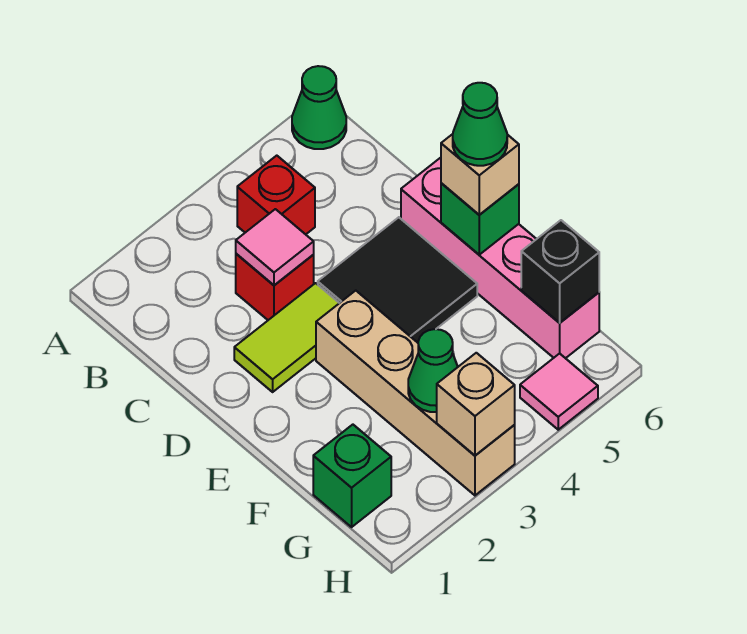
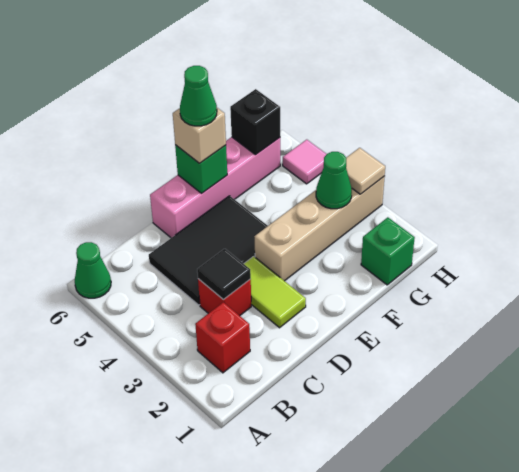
red brick B4 level 1 -> red brick B2 level 1
pink tile C3 level 2 -> black tile C3 level 2
black tile D4:E5 level 1 -> black tile C4:E5 level 1
tan brick H3 level 2 -> tan tile H3 level 2

